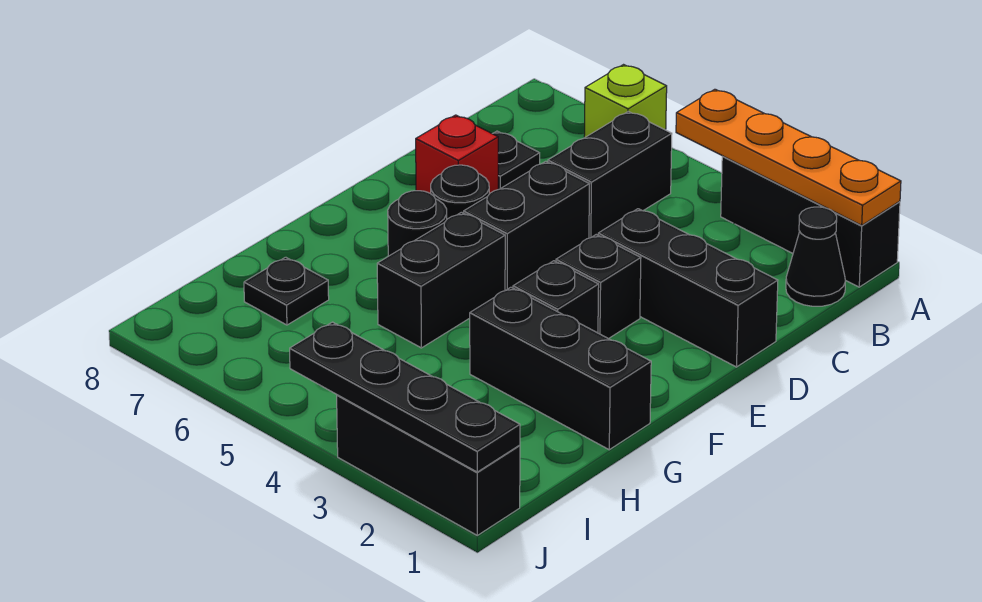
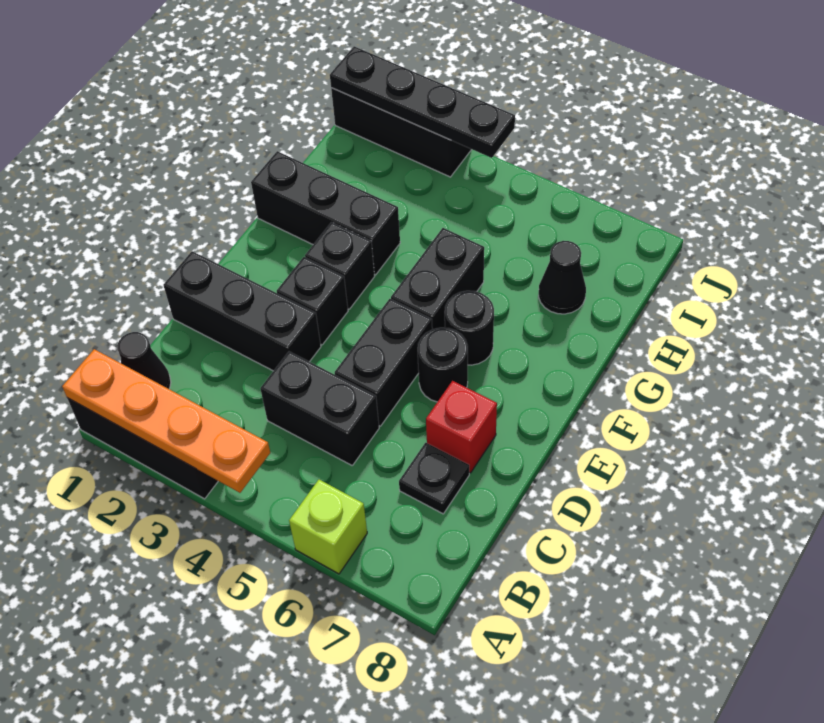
black brick B5:C5 level 1 -> black brick C4:C5 level 1
black plate H7 level 1 -> black cone H7 level 1

